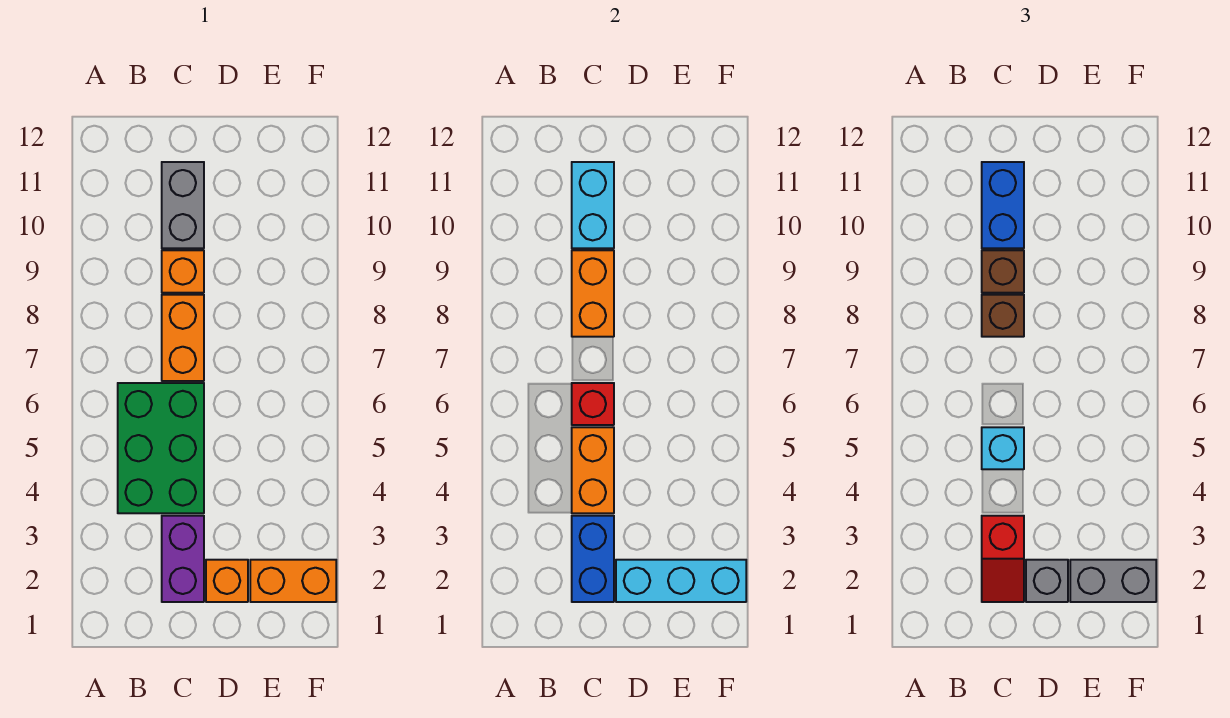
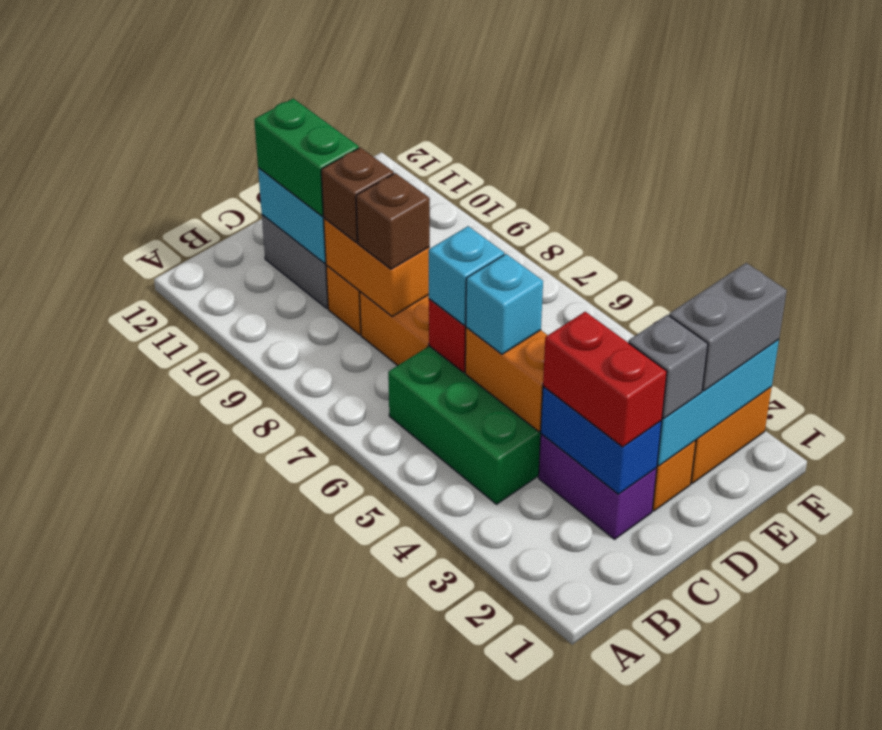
red slope C2:C3 level 3 top 3 -> red brick C2:C3 level 3
none -> cyan brick C6 level 3
blue brick C10:C11 level 3 -> green brick C10:C11 level 3

